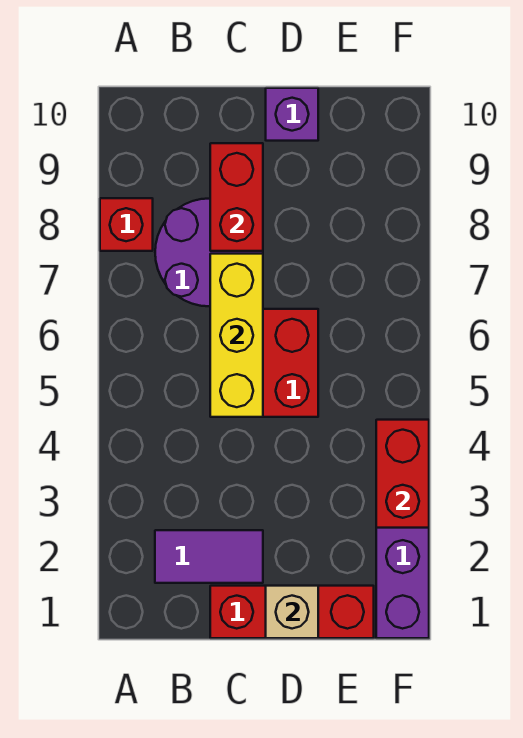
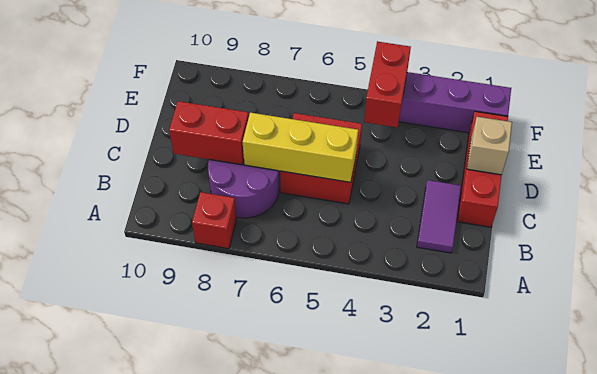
purple brick D10 level 1 -> none
red brick F3:F4 level 2 -> red brick E4:F4 level 2

